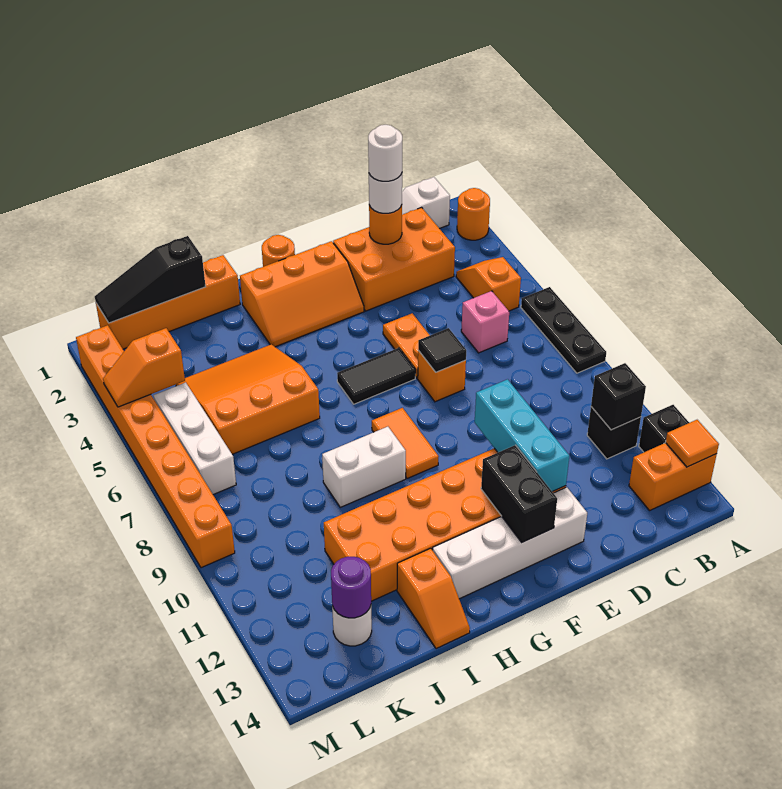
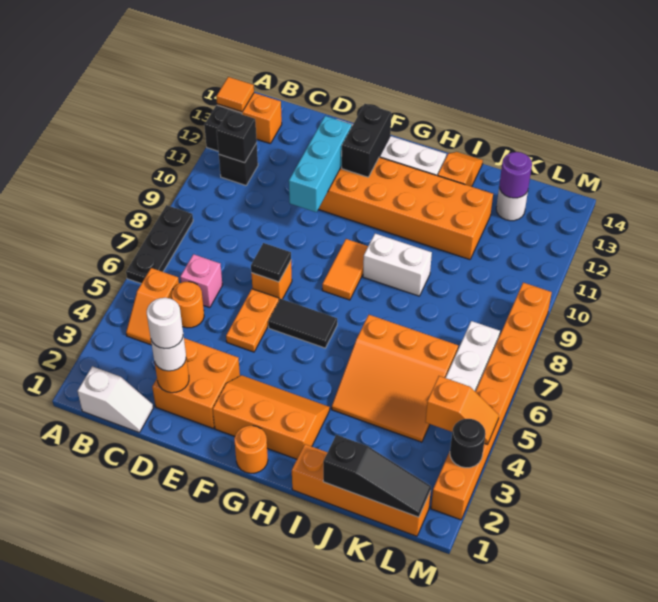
orange round brick A2 level 1 -> orange round brick C5 level 1
orange brick C2:E3 level 1 -> orange brick D2:E3 level 1
none -> black round brick M3 level 2

